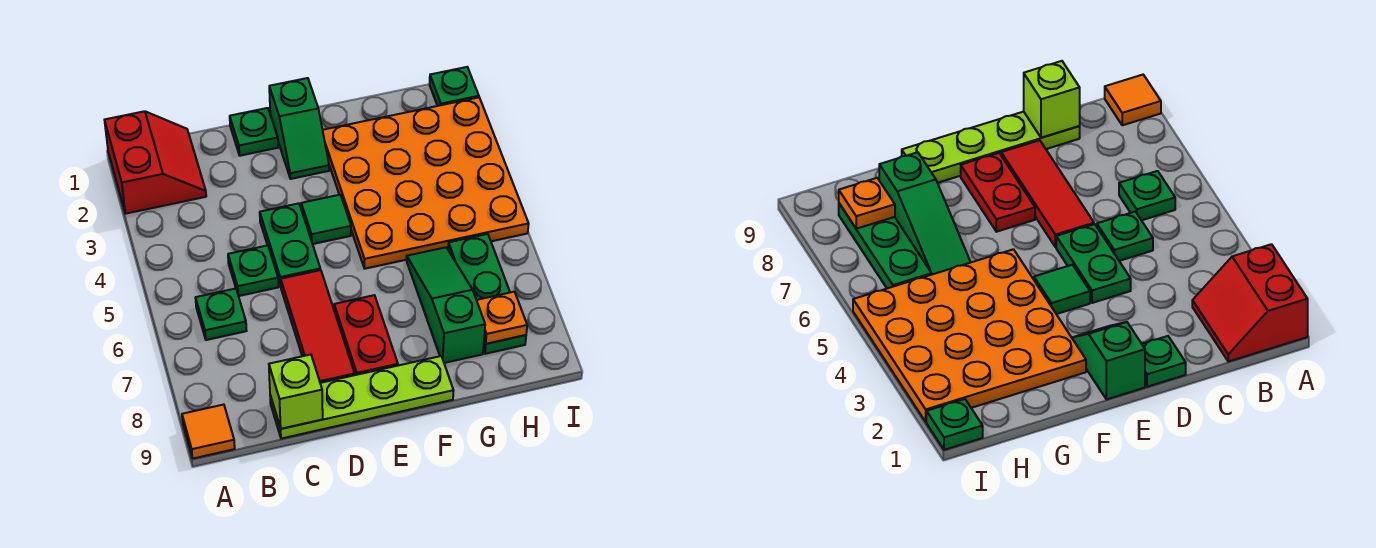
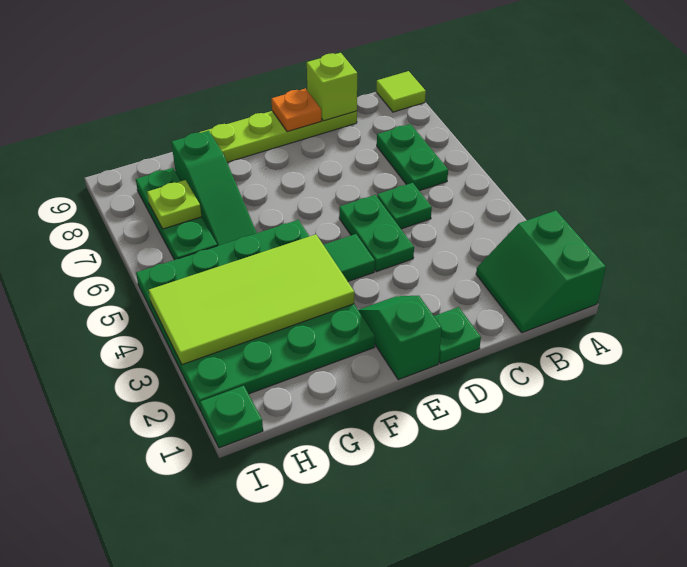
red slope A1:B2 level 1 top A -> green slope A1:B2 level 1 top A
orange tile A9 level 1 -> lime tile A9 level 1
green plate B6 level 1 -> green plate B6:B7 level 1
red tile D6:D8 level 1 -> none
red plate E7:E8 level 1 -> none
orange plate F2:I5 level 1 -> green plate F2:I5 level 1
none -> lime tile F3:I4 level 2
none -> lime plate H7 level 2
orange plate H8 level 2 -> orange plate D9 level 2

